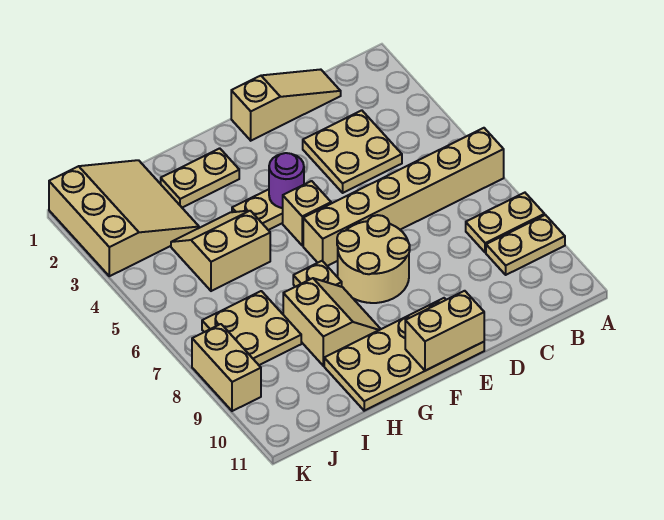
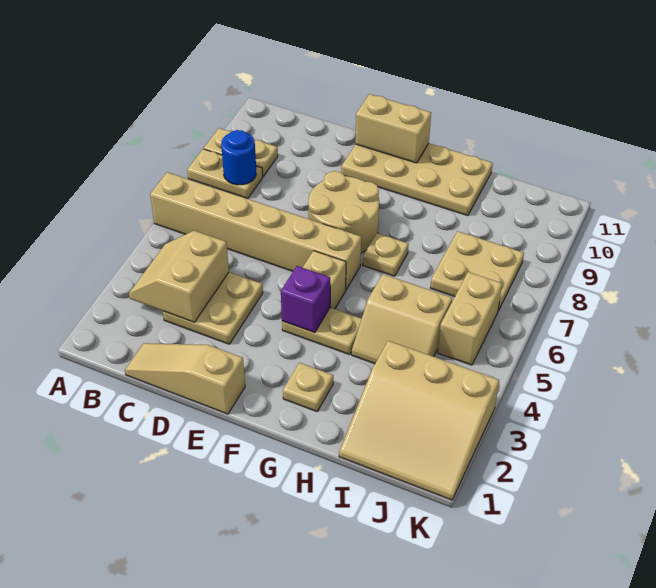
none -> blue round brick B8 level 2
purple round brick F4 level 2 -> purple brick F4 level 2
tan plate G2:H2 level 1 -> tan plate G2 level 1
tan slope G8:H9 level 1 top H -> tan slope B3:C4 level 2 top C
tan slope I1:K3 level 1 top K -> tan slope I1:K3 level 1 top 3
tan brick K8:K9 level 1 -> tan brick J5:J6 level 1

